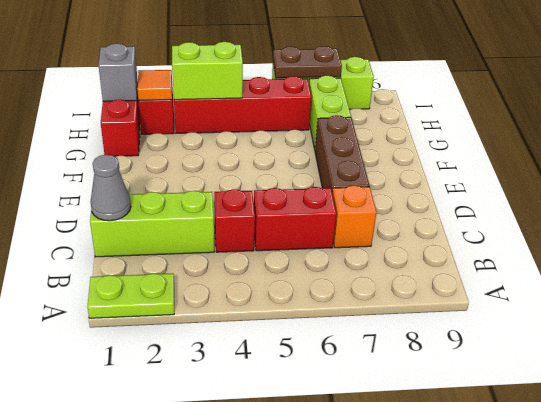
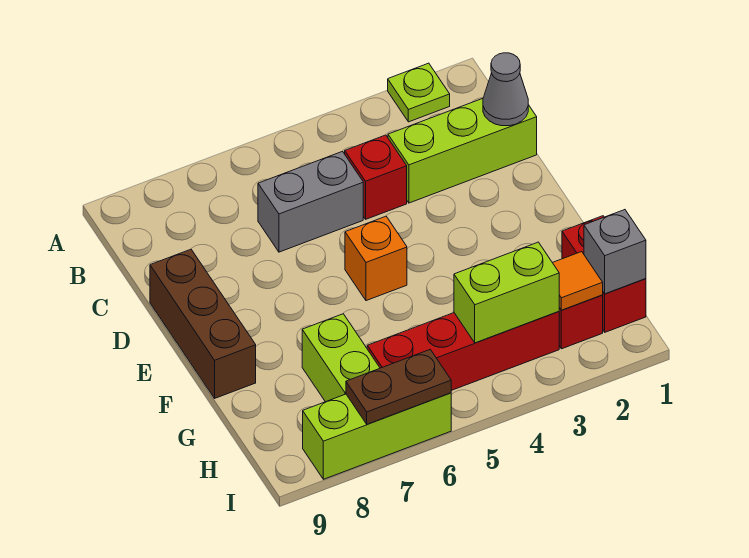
lime plate A1:A2 level 1 -> lime plate A2 level 1
red brick C5:C6 level 1 -> grey brick C5:C6 level 1
orange brick C7 level 1 -> orange brick E5 level 1
brown brick D7:F7 level 1 -> brown brick D9:F9 level 1

